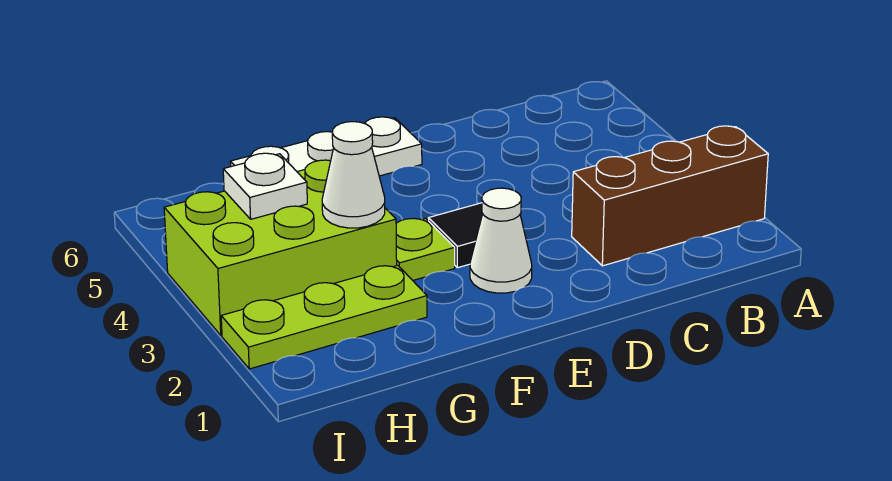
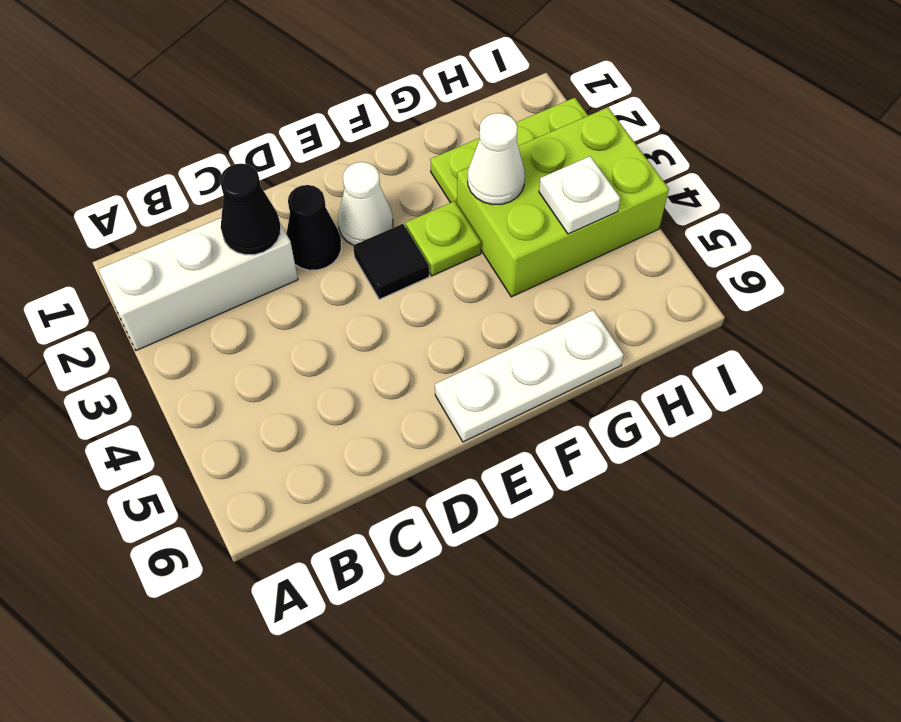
brown brick A2:C2 level 1 -> white brick A2:C2 level 1
none -> black cone C2 level 2
none -> black cone D2 level 1

